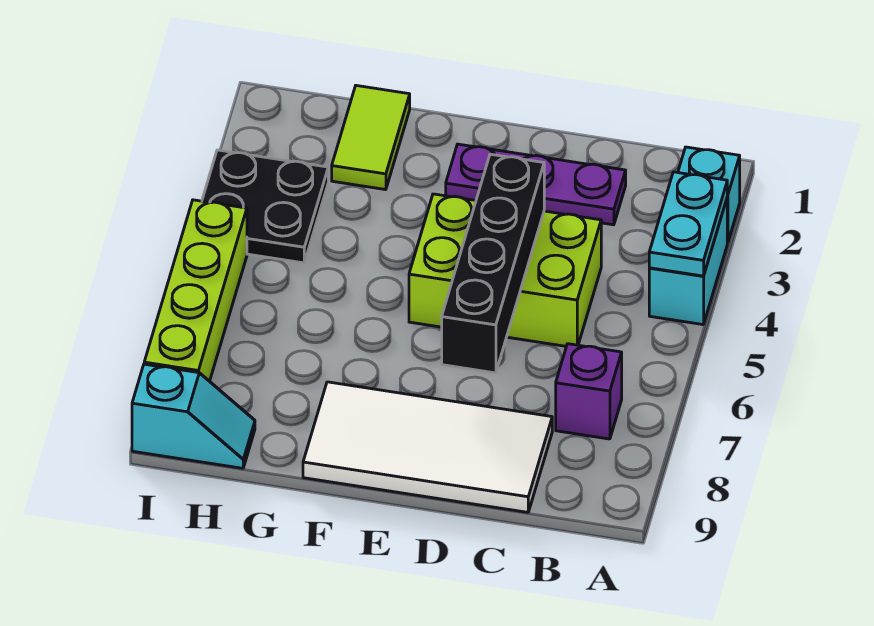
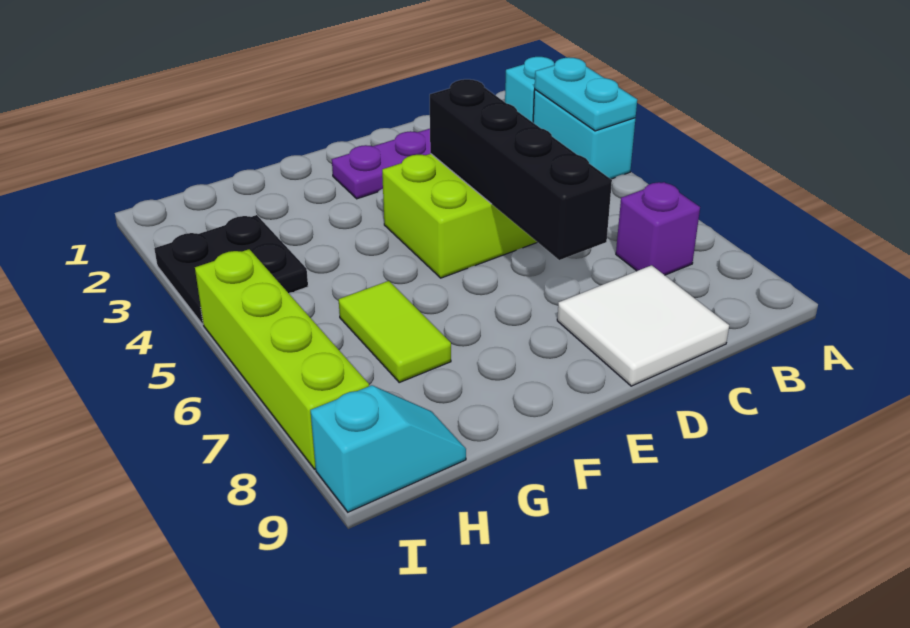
white tile C8:F9 level 1 -> white tile C8:D9 level 1
lime tile G1:G2 level 1 -> lime tile G6:G7 level 1

